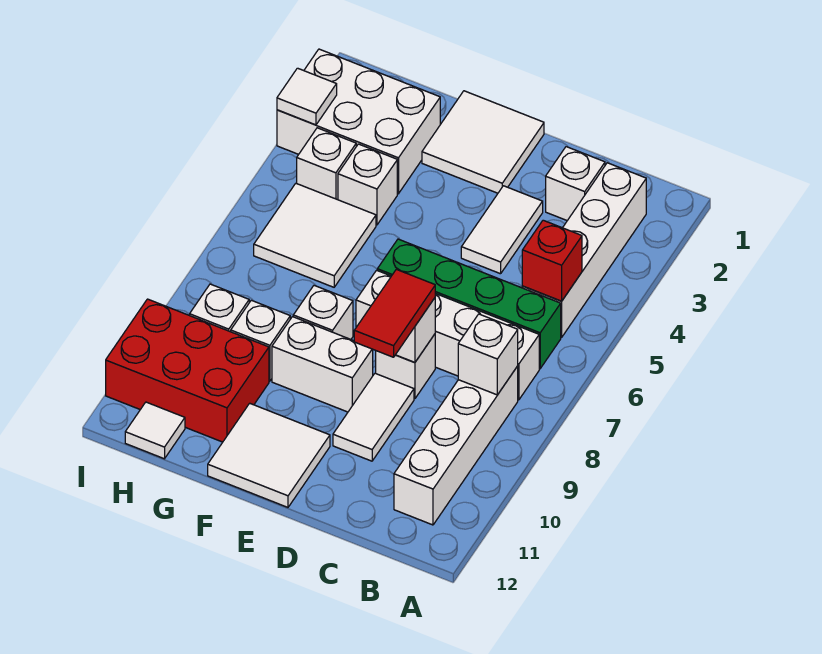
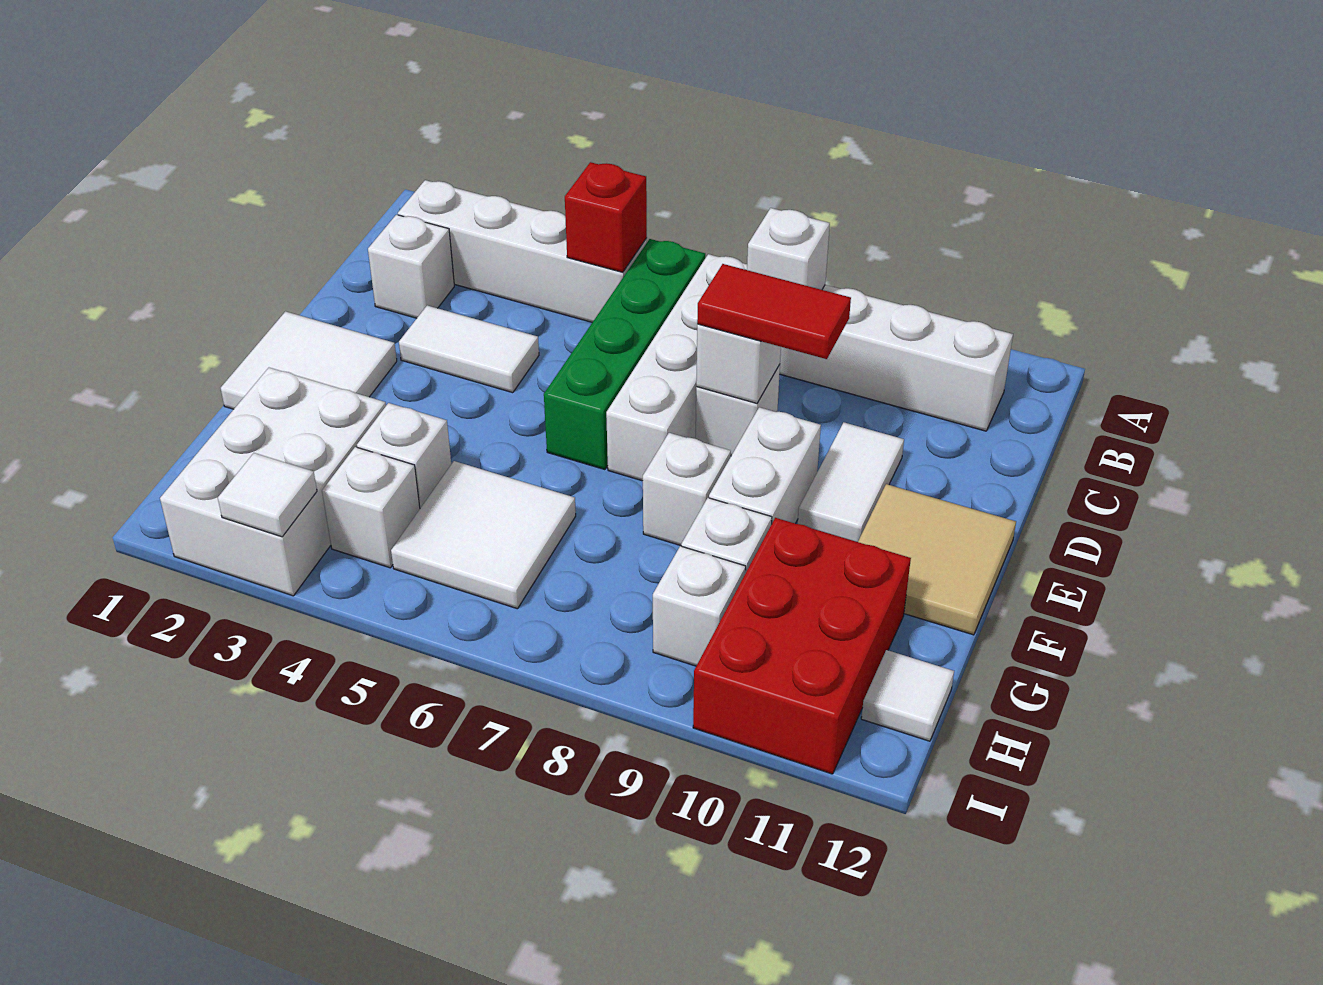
white tile D9:D10 level 1 -> white tile D10:E10 level 1
white tile E11:F12 level 1 -> tan tile E11:F12 level 1

